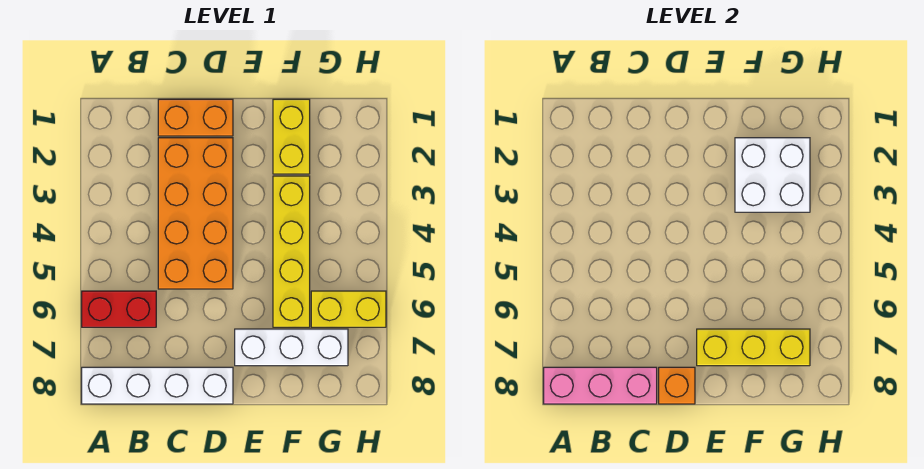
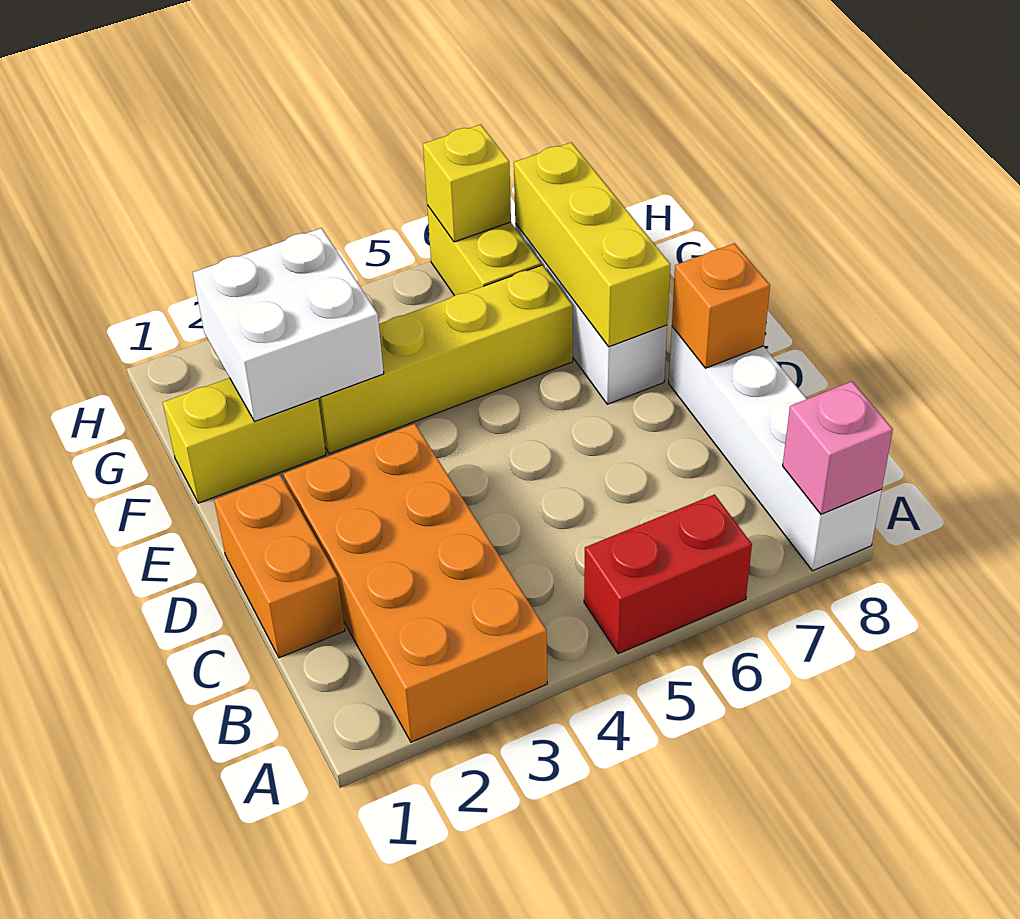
red brick A6:B6 level 1 -> red brick A5:A6 level 1
pink brick A8:C8 level 2 -> pink brick A8 level 2
orange brick C2:D5 level 1 -> orange brick A2:D3 level 1
none -> yellow brick H6 level 2

